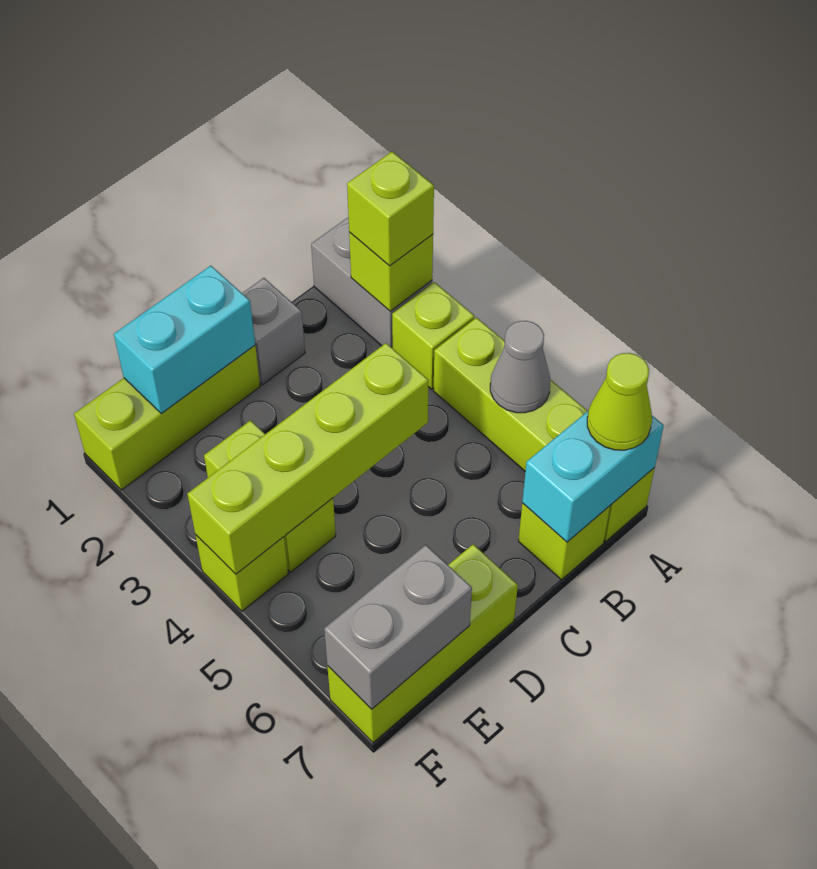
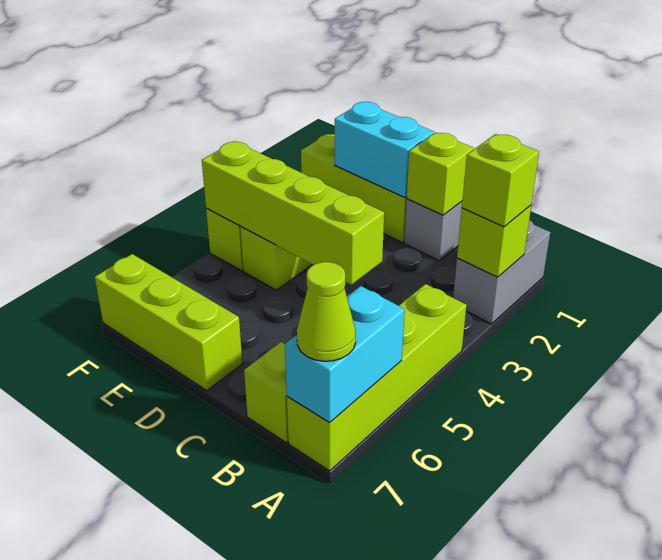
lime brick A3 level 1 -> lime brick C1 level 2
grey cone A5 level 2 -> none
cyan brick A7:B7 level 2 -> cyan brick A6:A7 level 2
grey brick E7:F7 level 2 -> none

